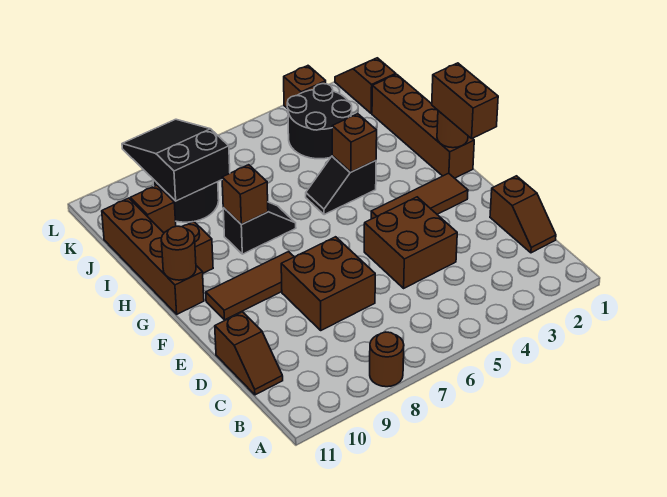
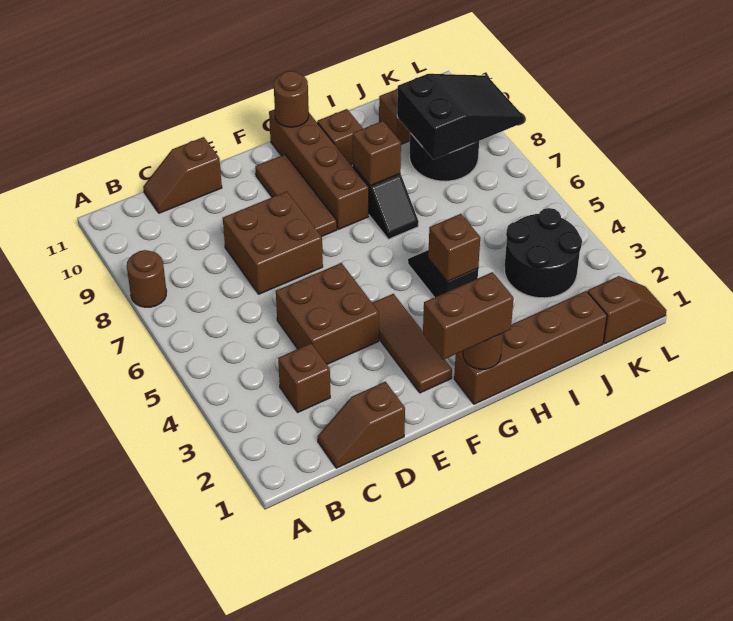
brown brick G11:J11 level 1 -> brown brick G8:G11 level 1
brown brick L3 level 1 -> brown brick C3 level 1

